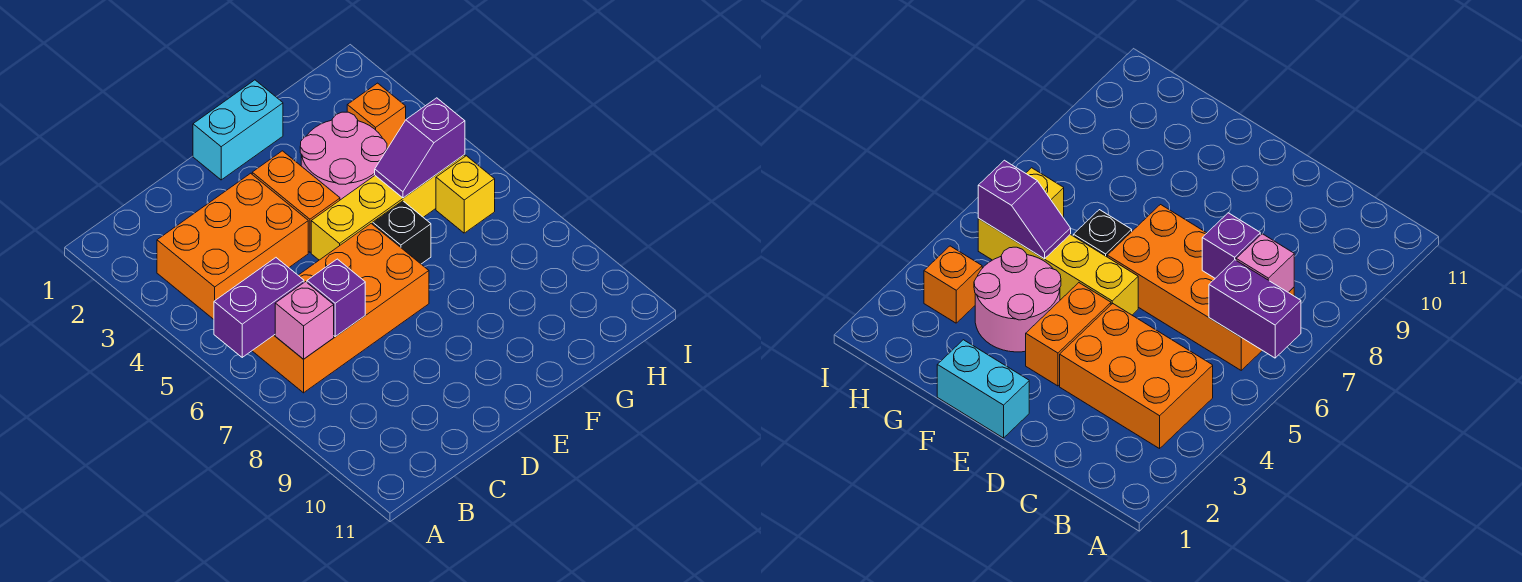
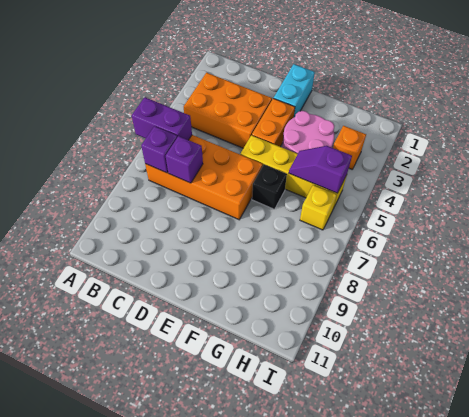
pink brick B7 level 2 -> purple brick B7 level 2
cyan brick E1:F1 level 1 -> cyan brick E1:E2 level 1

